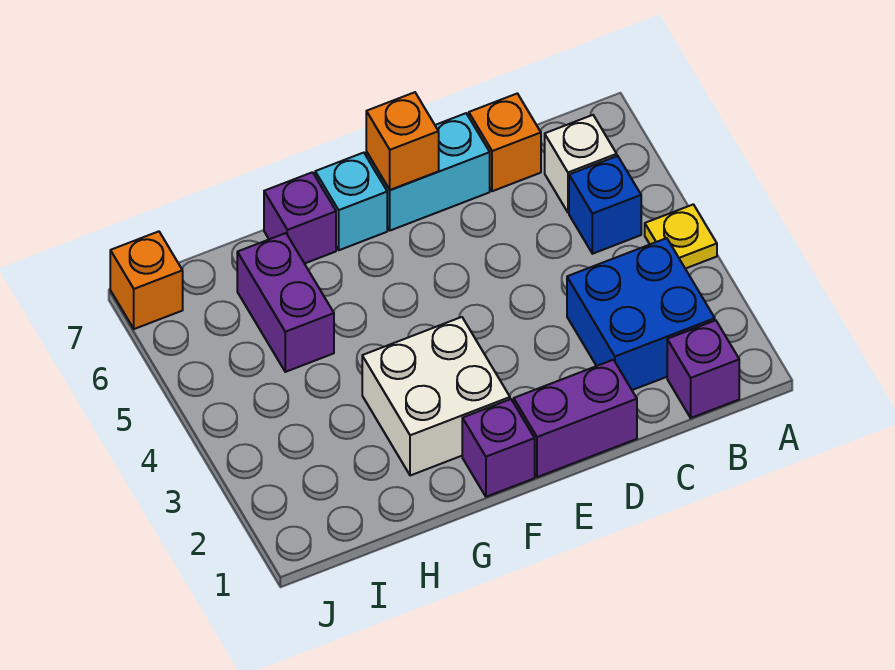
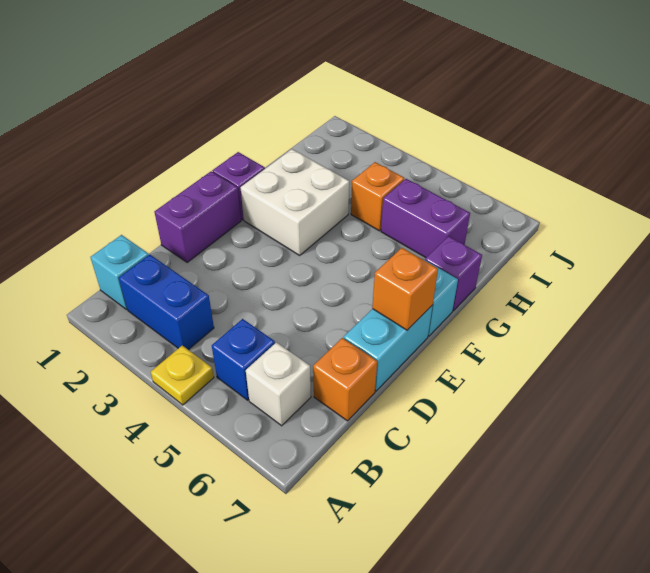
purple brick B1 level 1 -> cyan brick B1 level 1
blue brick B2:C3 level 1 -> blue brick B2:B3 level 1
orange brick J7 level 1 -> orange brick H4 level 1

